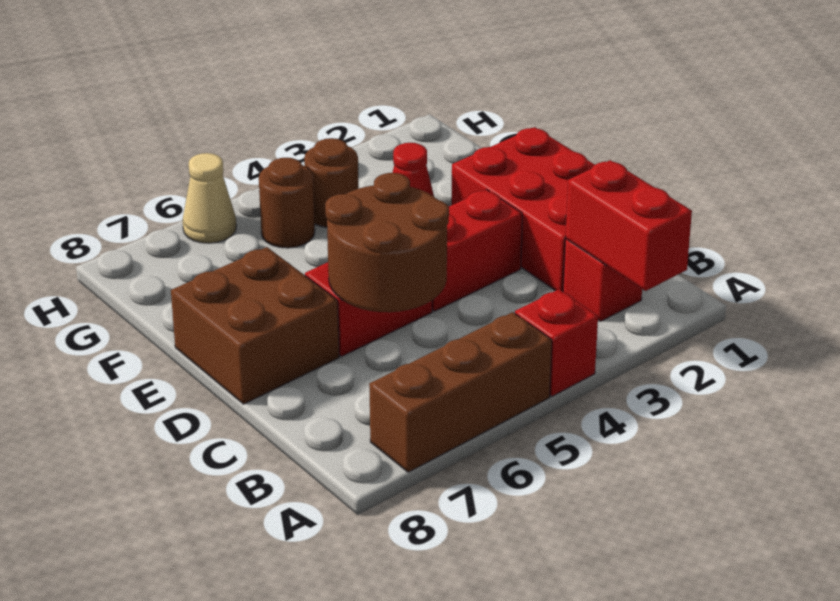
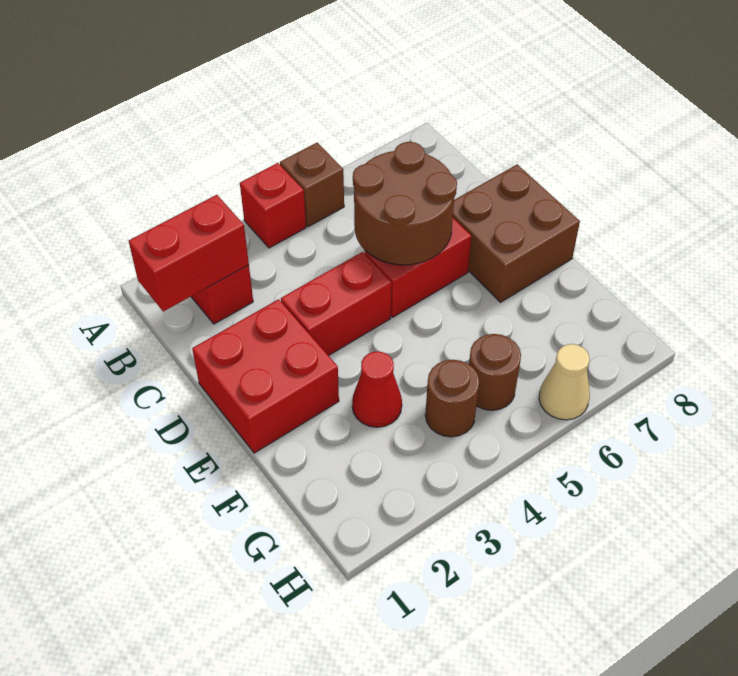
red brick A2:B2 level 2 -> red brick B1:B2 level 2
brown brick A5:A7 level 1 -> brown brick A5 level 1
red brick C1:E2 level 1 -> red brick D1:E2 level 1

